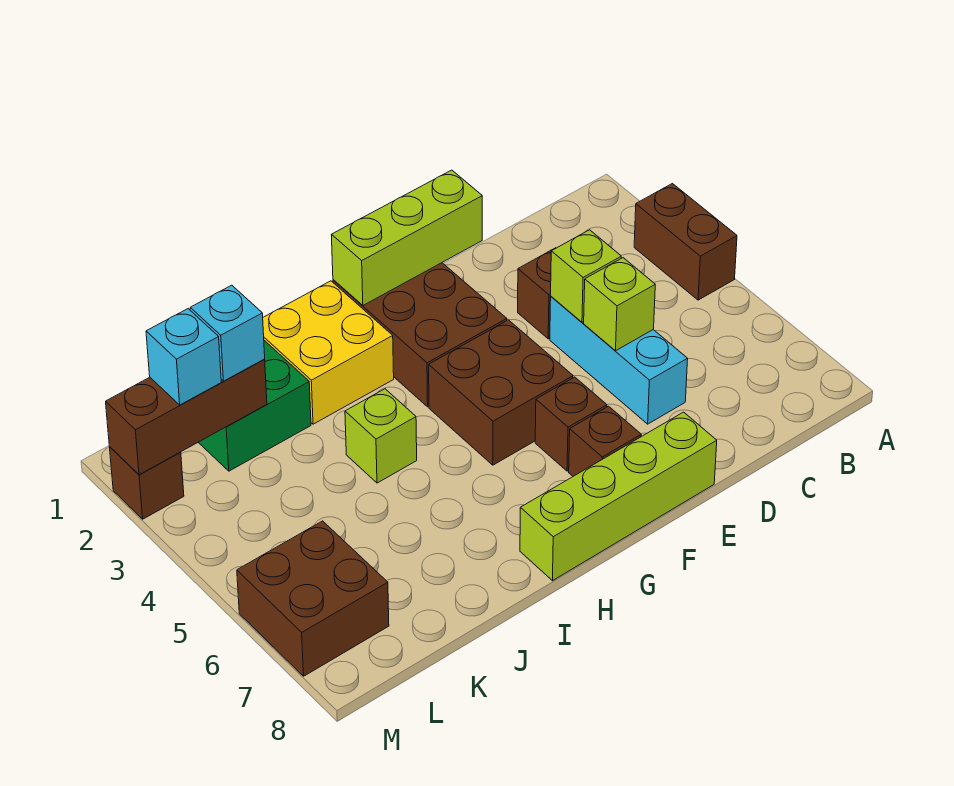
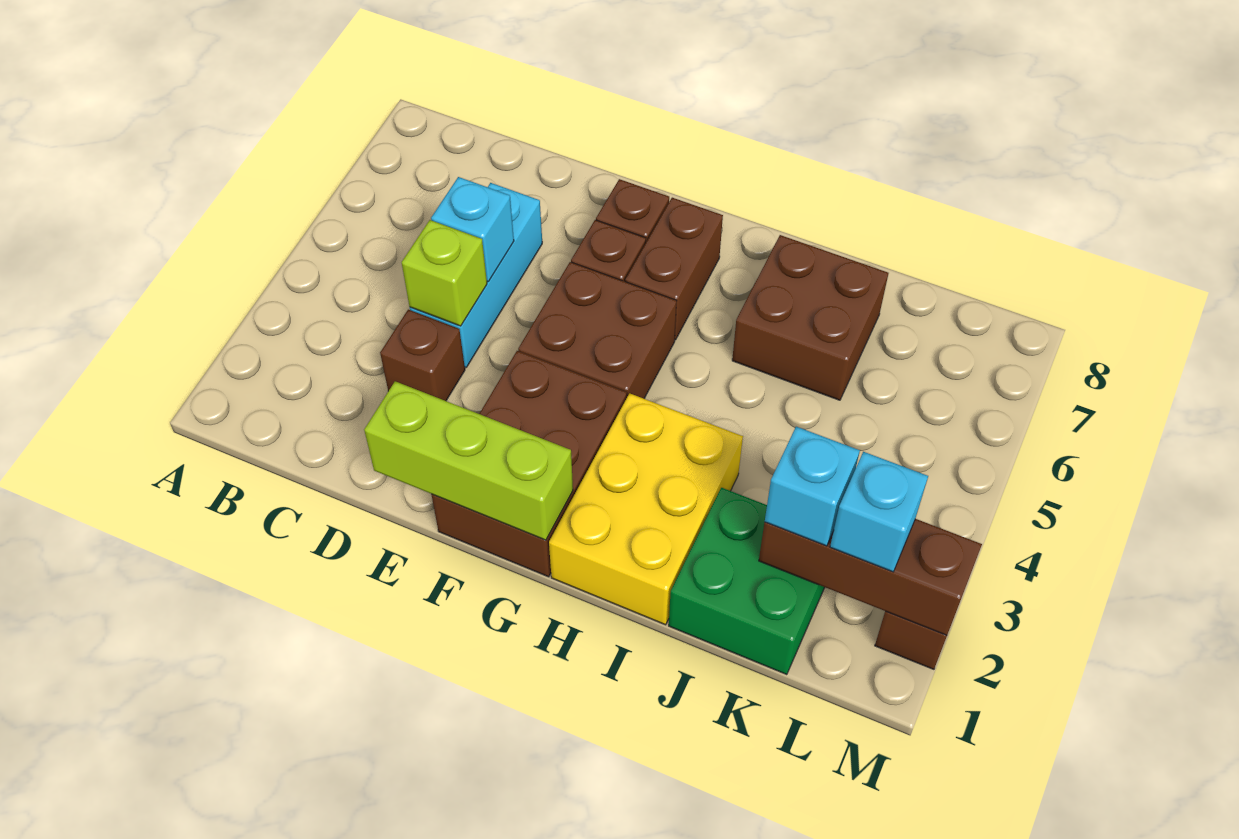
brown brick A3:A4 level 1 -> brown brick G6:G7 level 1
lime brick D5 level 2 -> cyan brick D5 level 2
lime brick E8:H8 level 1 -> none
yellow brick H1:I2 level 1 -> yellow brick H1:I3 level 1
lime brick I4 level 1 -> none
brown brick L6:M7 level 1 -> brown brick I6:J7 level 1

